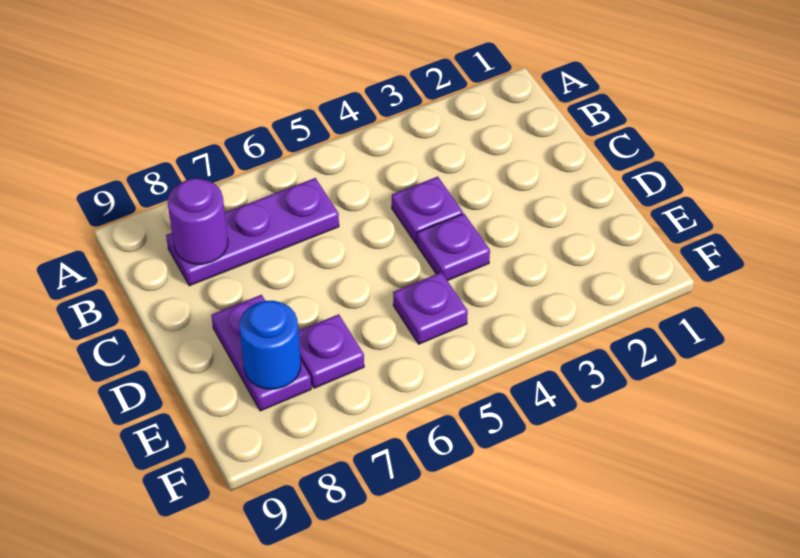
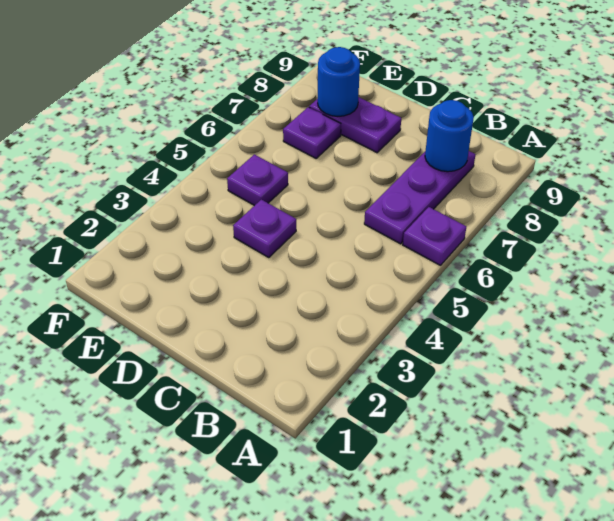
purple round brick B8 level 2 -> blue round brick B8 level 2
purple plate C4 level 1 -> purple plate A6 level 1

